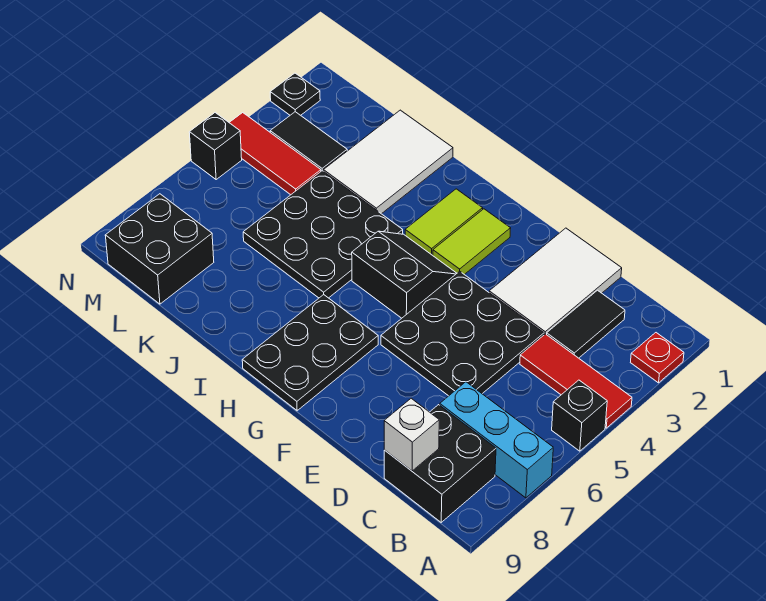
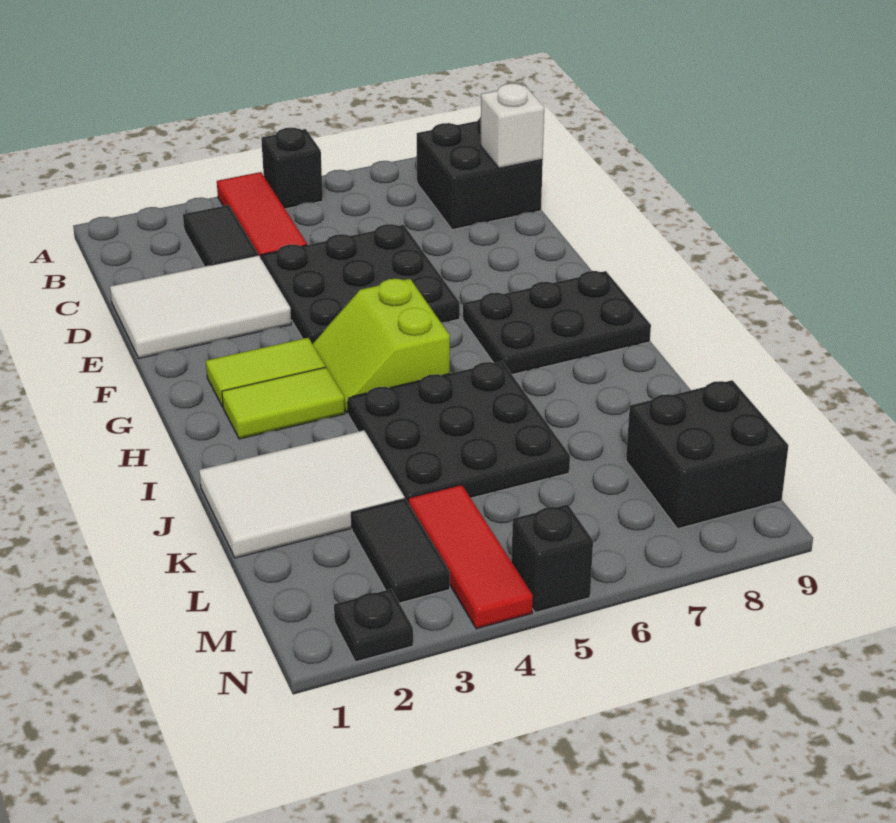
red plate A2 level 1 -> none
cyan brick A7:C7 level 1 -> none
black tile C2:C3 level 1 -> black tile B3:C3 level 1
black slope G4:H5 level 1 top 5 -> lime slope G4:H5 level 1 top 5

